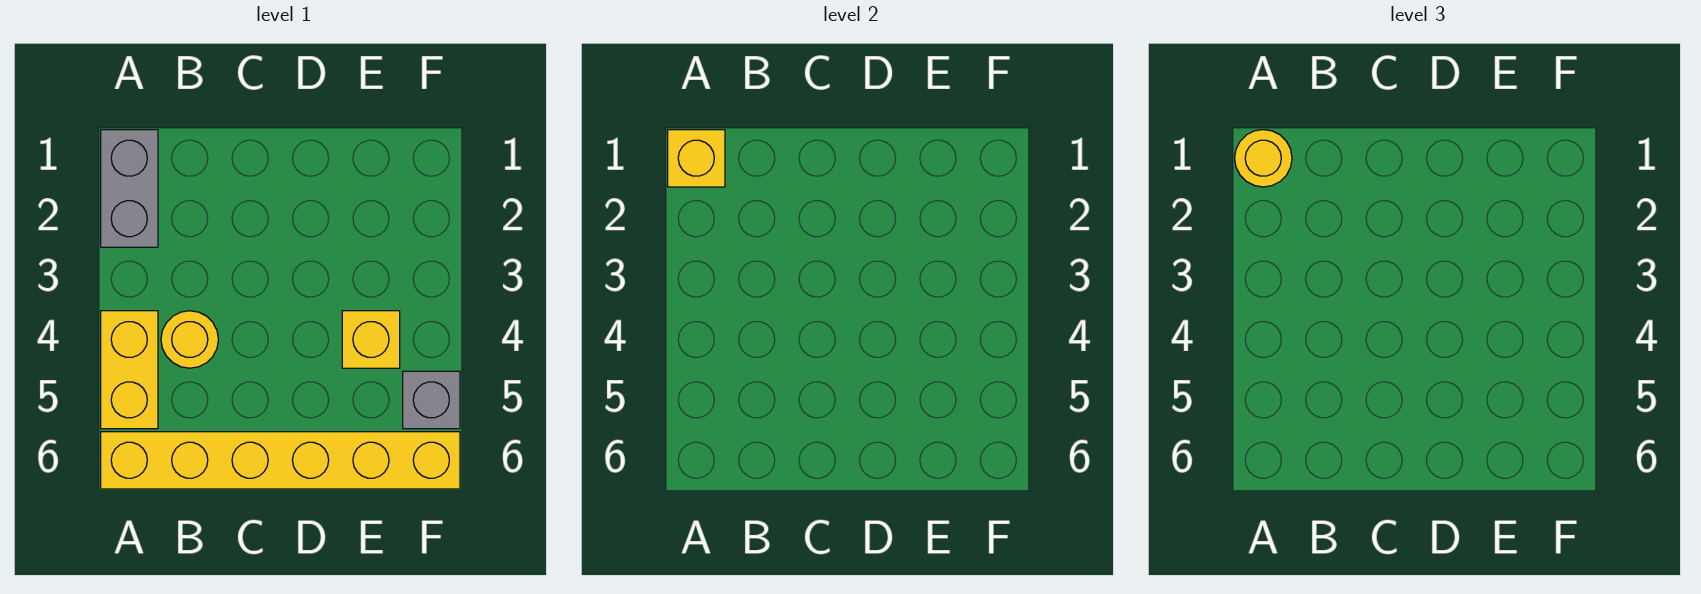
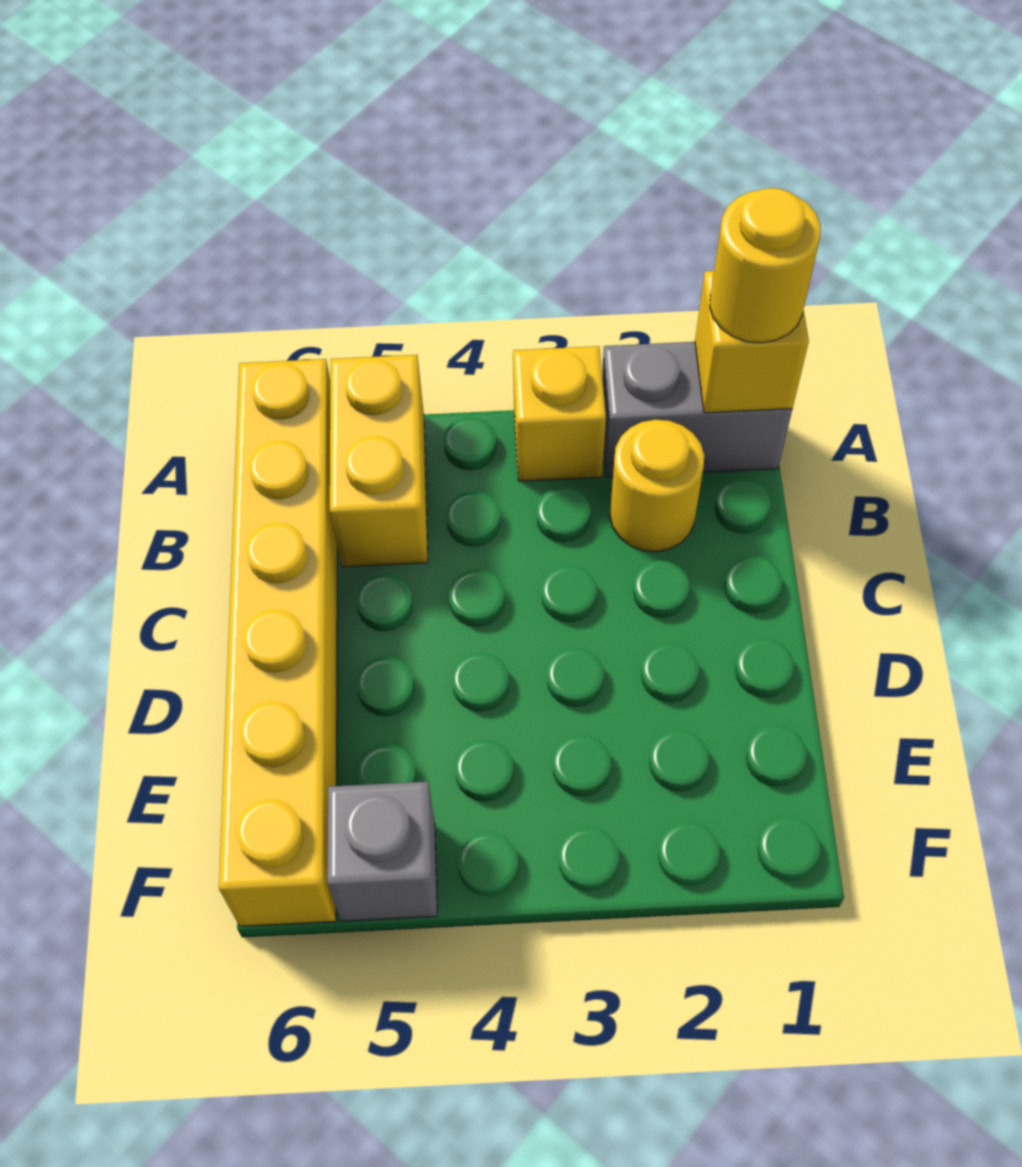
yellow brick A4:A5 level 1 -> yellow brick A5:B5 level 1
yellow round brick B4 level 1 -> yellow round brick B2 level 1
yellow brick E4 level 1 -> yellow brick A3 level 1

